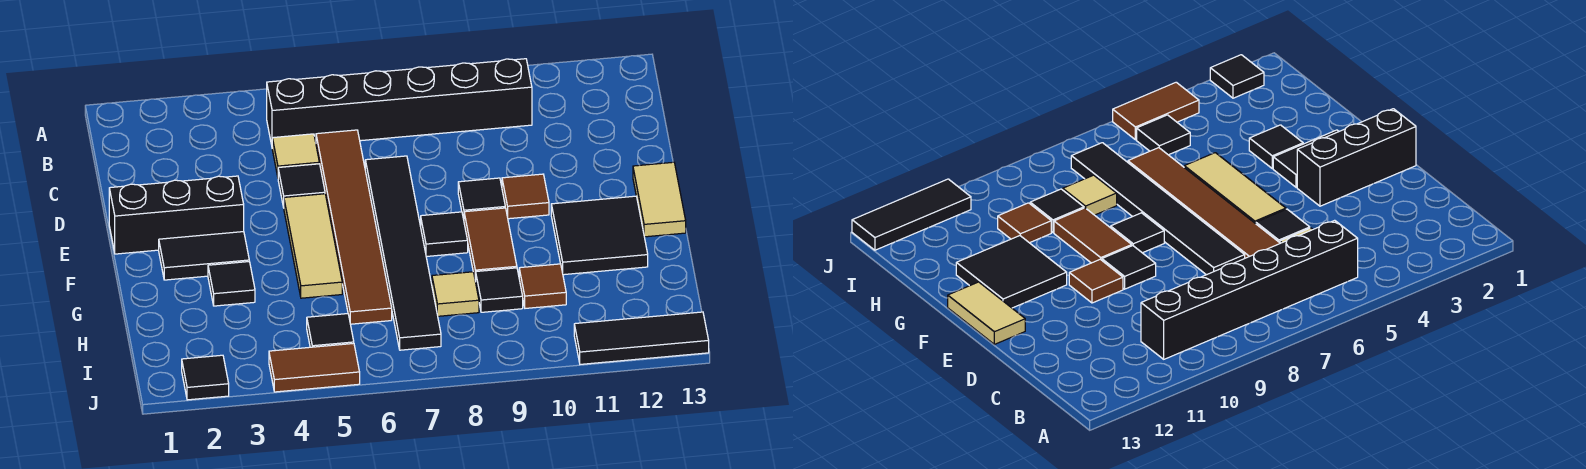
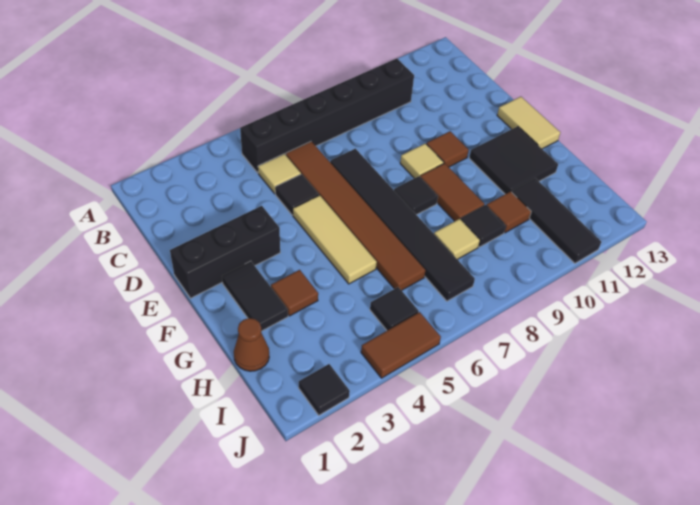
black tile E9 level 1 -> tan tile E9 level 1
black tile F2:F3 level 1 -> black tile F2:G2 level 1
black tile G3 level 1 -> brown tile G3 level 1
none -> brown cone H1 level 1
black tile J11:J13 level 1 -> black tile H11:J11 level 1

